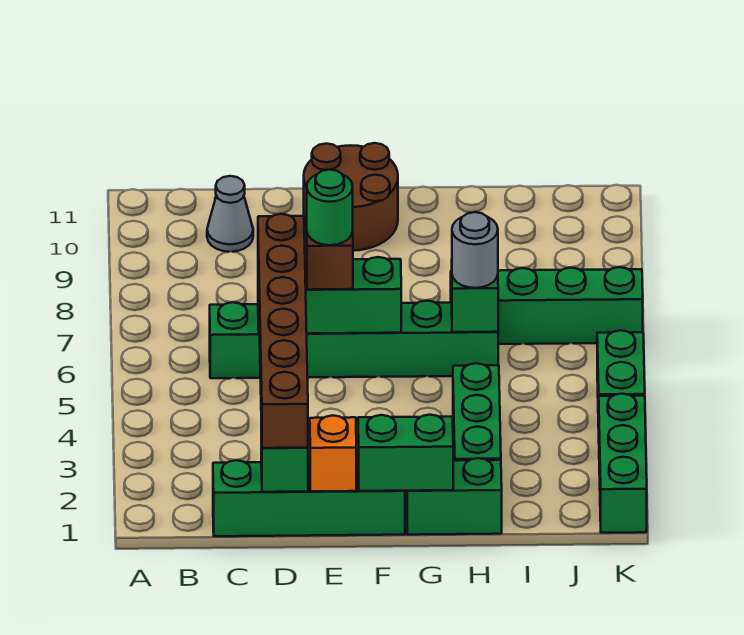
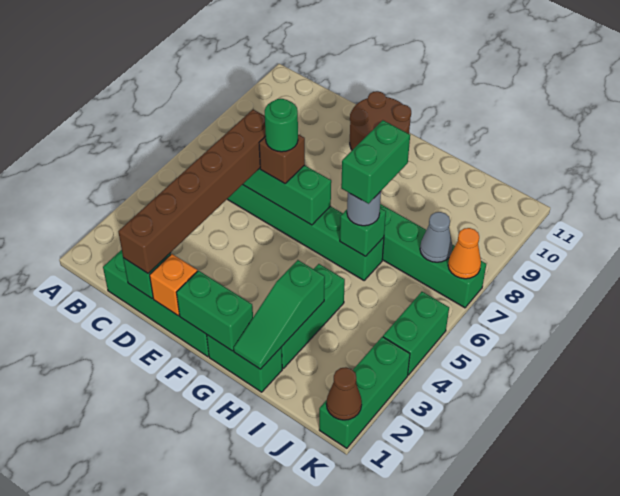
grey cone C10 level 1 -> grey cone J7 level 2
none -> green slope H1:H3 level 2 top 3
none -> green brick H6:H7 level 4
none -> brown cone K1 level 2
none -> orange cone K7 level 2

